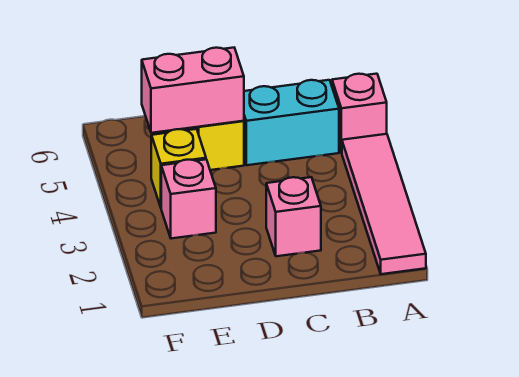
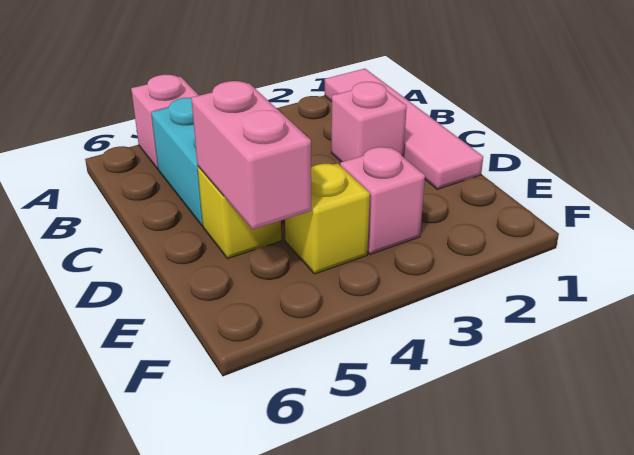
pink tile A1:A4 level 1 -> pink tile A1:D1 level 1

